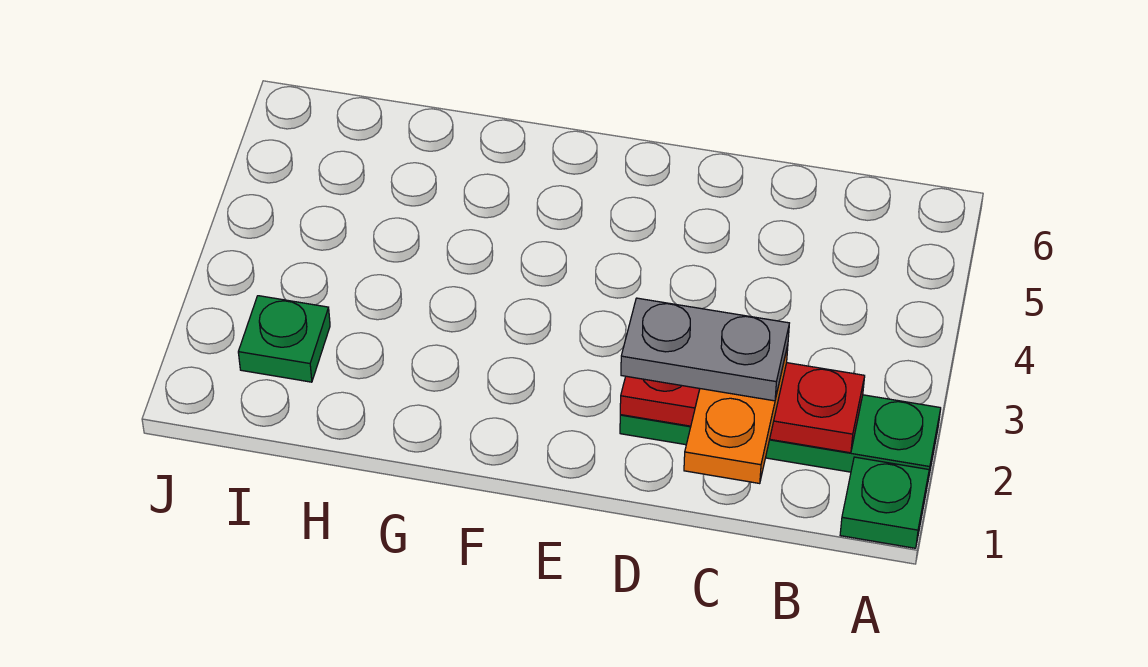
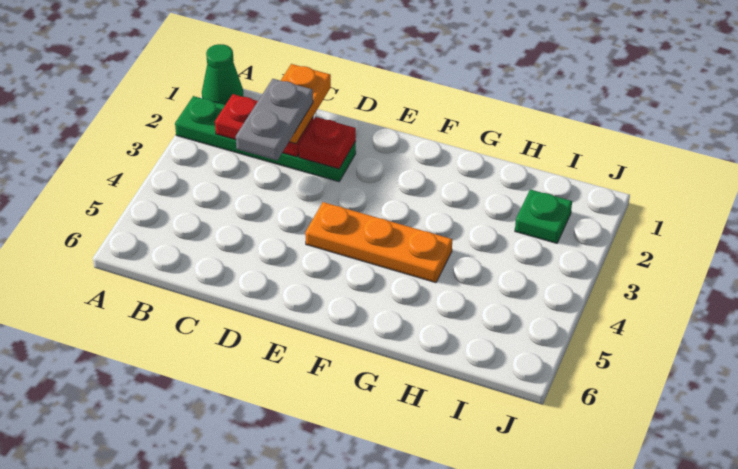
green plate A1 level 1 -> green cone A1 level 1
grey plate C2:D2 level 4 -> grey plate C2:C3 level 4
none -> orange plate E4:G4 level 1

